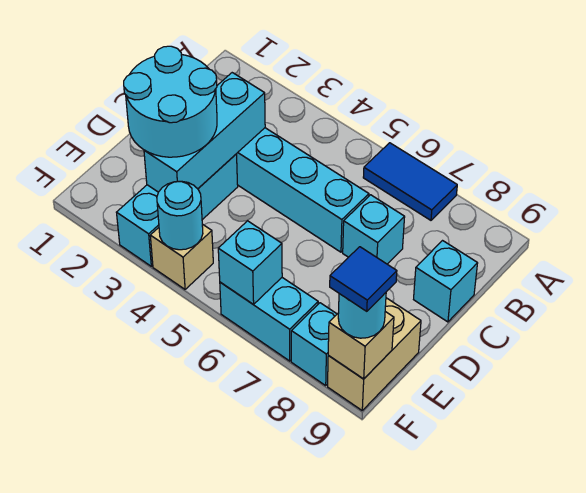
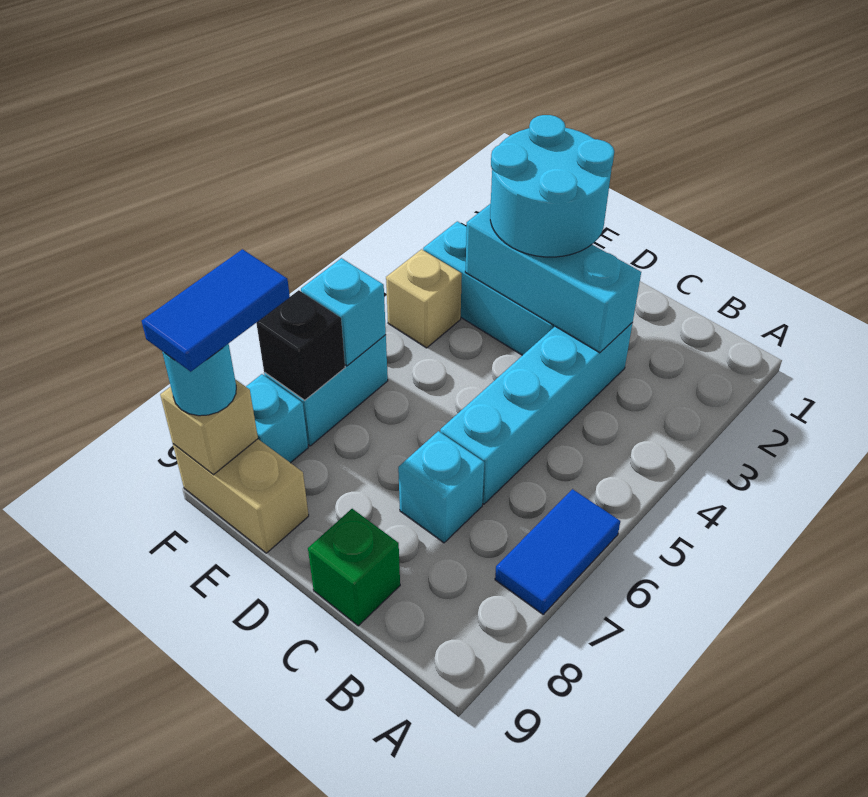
cyan brick C9 level 1 -> green brick C9 level 1
cyan round brick F4 level 2 -> none
none -> black brick F7 level 2
blue tile F9 level 4 -> blue tile F8:F9 level 4

